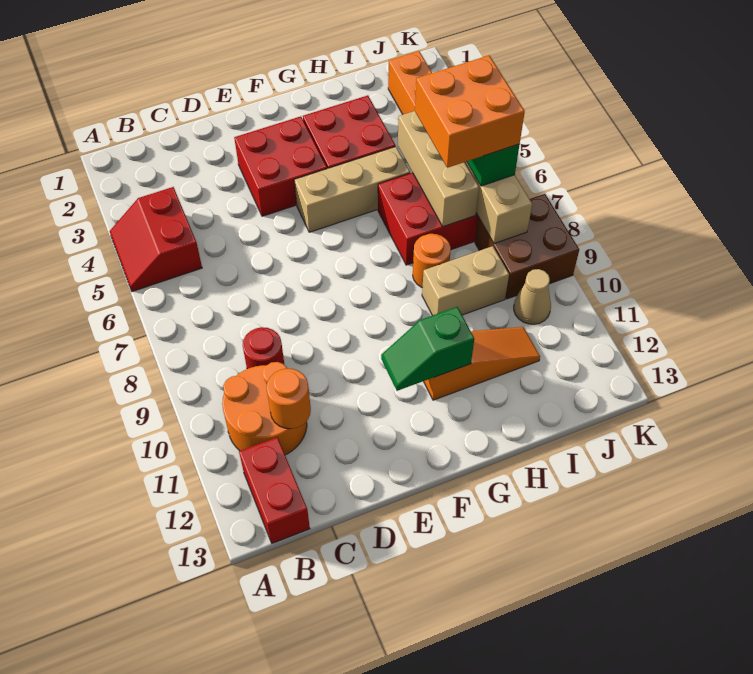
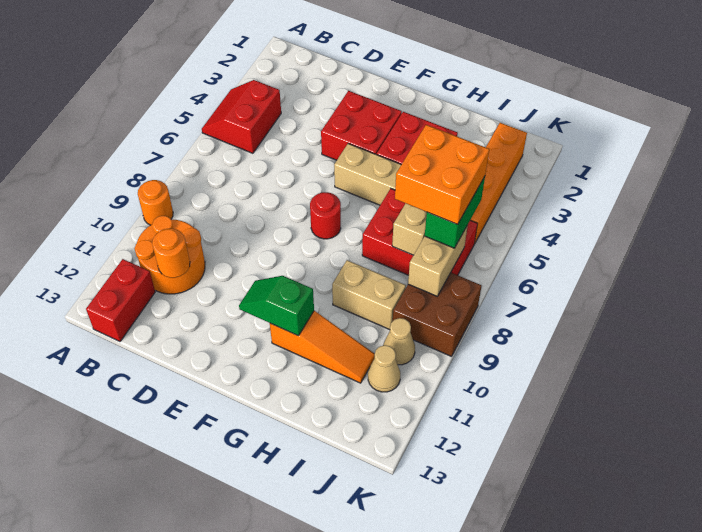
red round brick C9 level 1 -> red round brick F7 level 1
orange round brick H8 level 1 -> orange round brick A9 level 1
none -> tan cone J11 level 1

